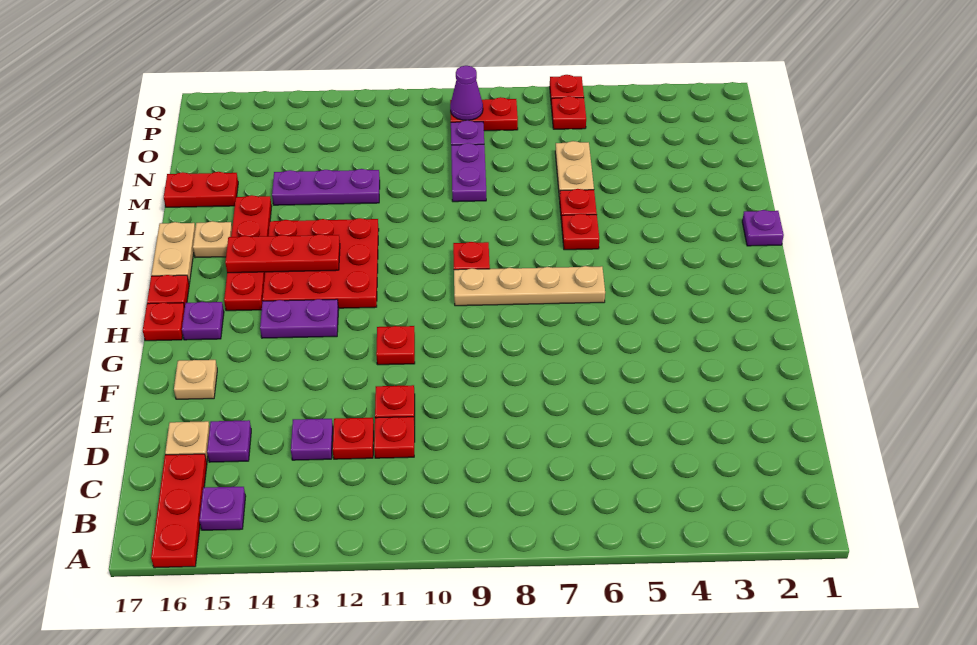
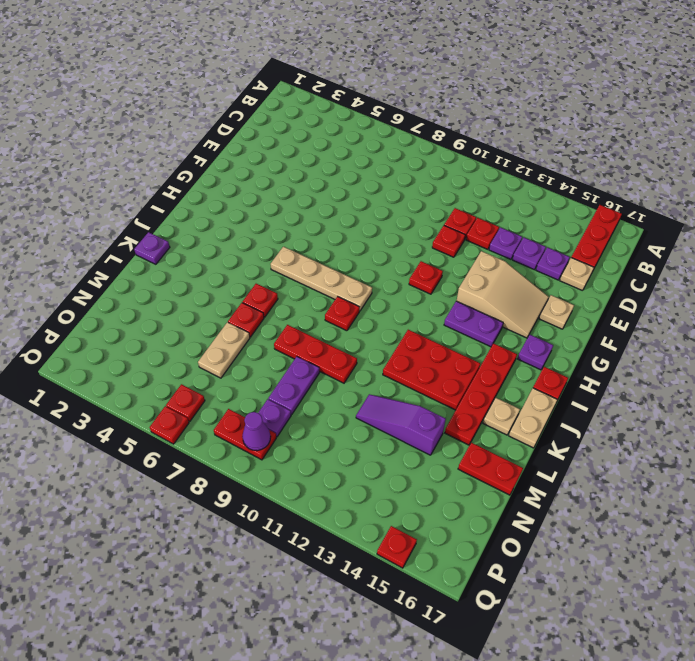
purple plate B15 level 1 -> purple plate D14 level 1
none -> tan slope F13:G15 level 1 top 13
red plate H17 level 1 -> red plate Q15 level 1
red plate I12:K14 level 1 -> red plate J12:K14 level 1
red plate J13:J15 level 2 -> red plate L8:L10 level 1
purple plate M12:M14 level 1 -> purple slope M12:M14 level 1 top 14

